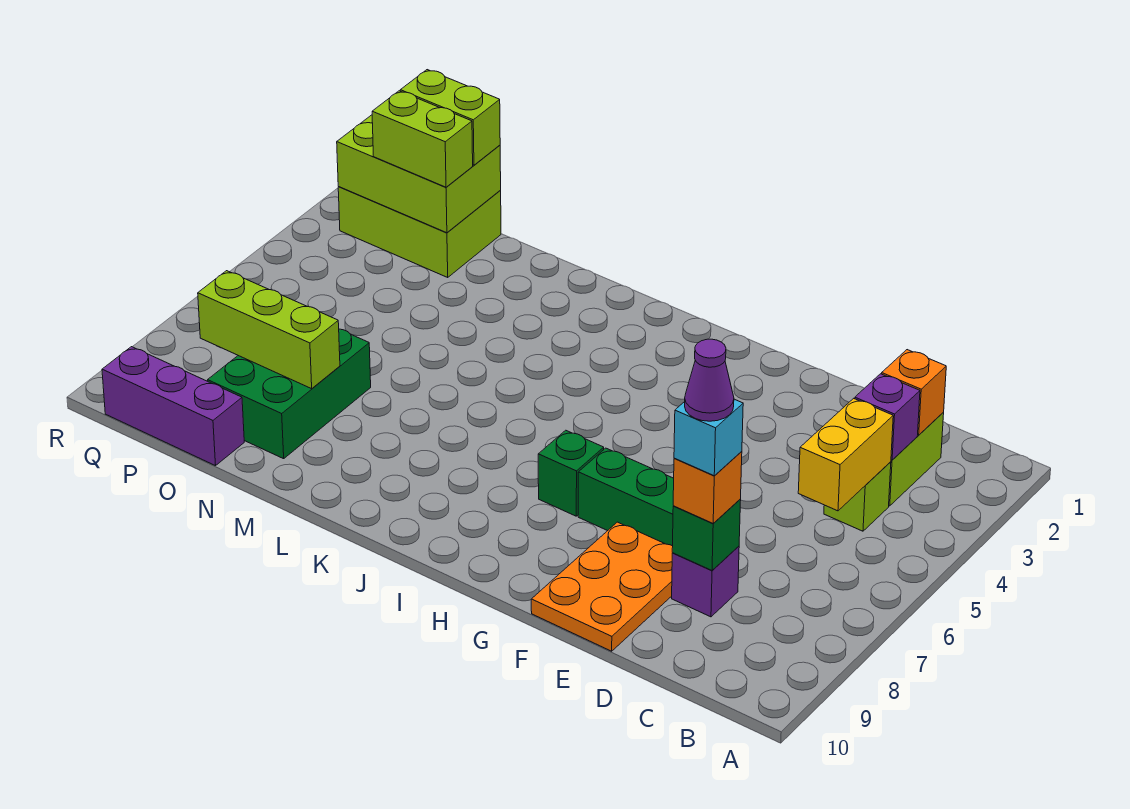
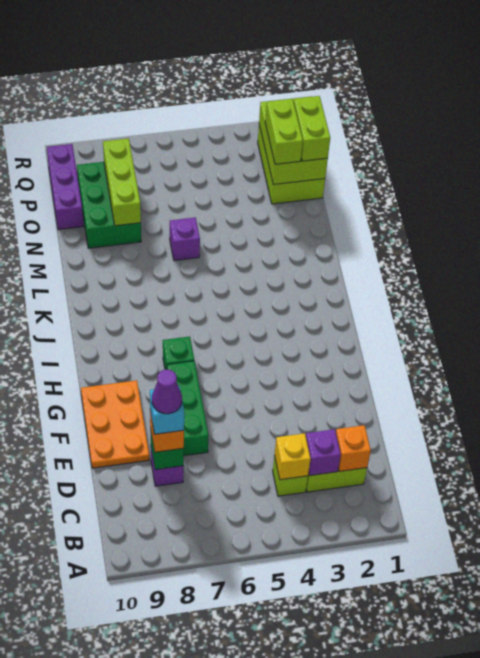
yellow brick C4:C5 level 2 -> yellow brick C4 level 2
orange plate E8:F10 level 1 -> orange plate E9:G10 level 1
none -> purple brick M6 level 1
green brick N7:O9 level 1 -> green brick N8:P9 level 1

